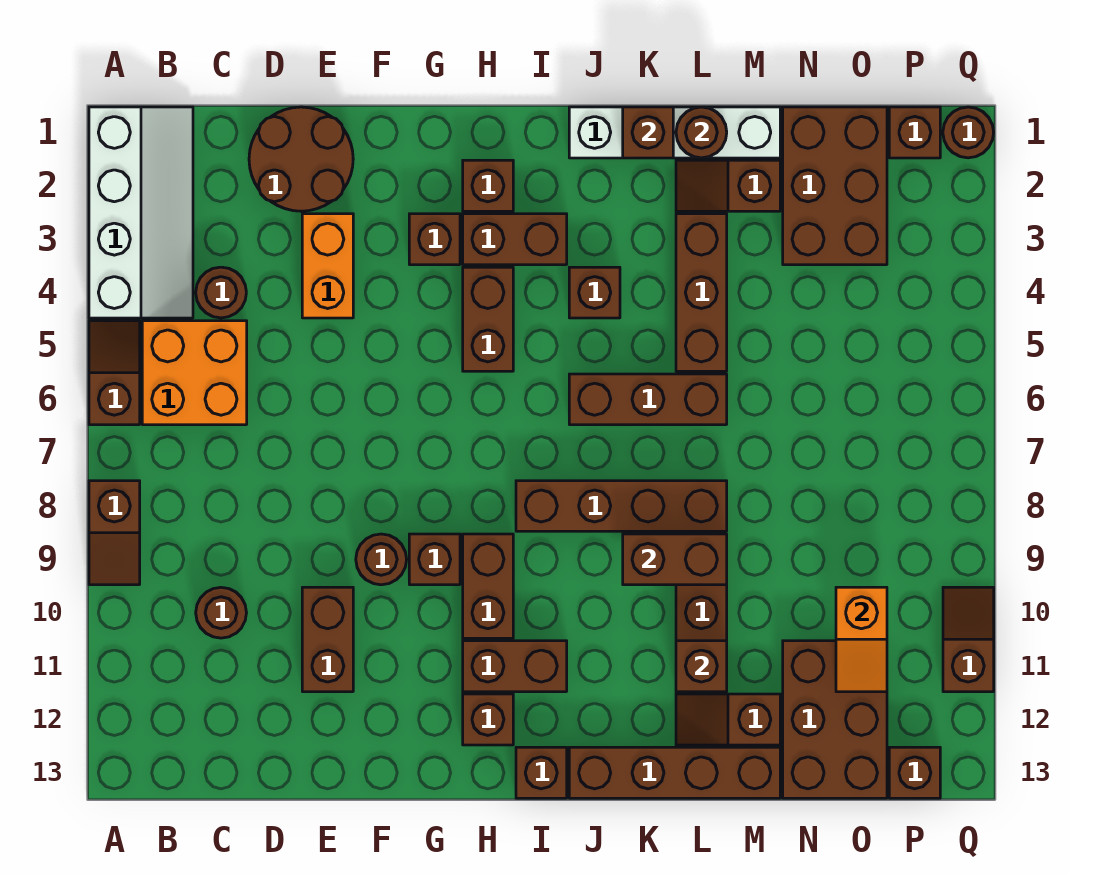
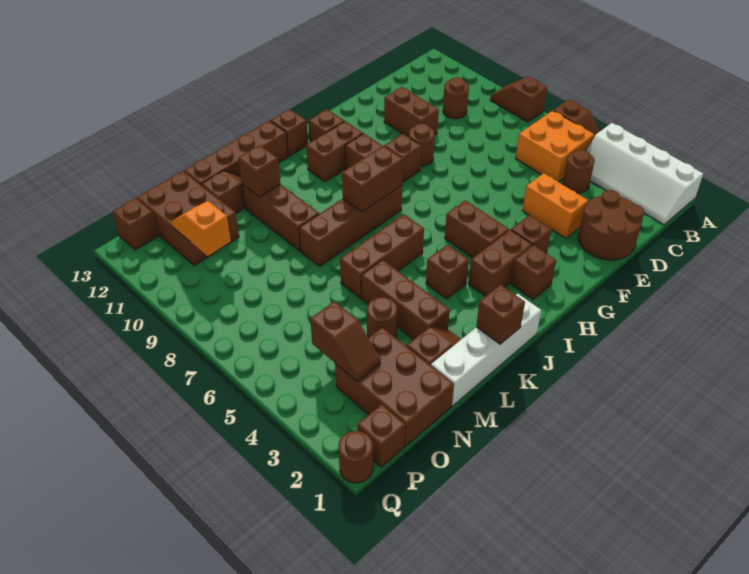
brown brick K9:L9 level 2 -> brown brick I8:J8 level 2
brown round brick L1 level 2 -> brown round brick M4 level 1
brown slope Q10:Q11 level 1 top 11 -> brown slope O3:O4 level 2 top 4

